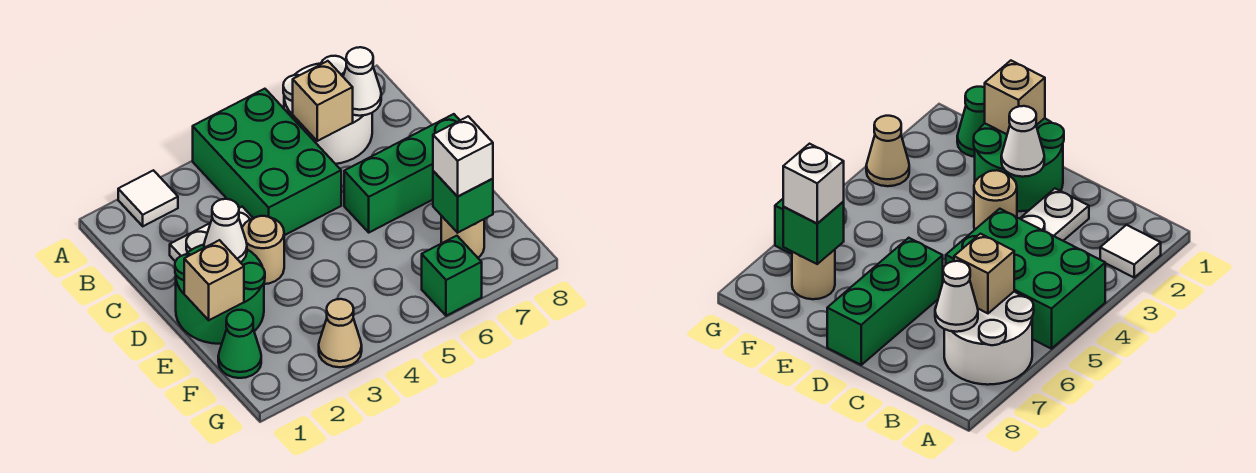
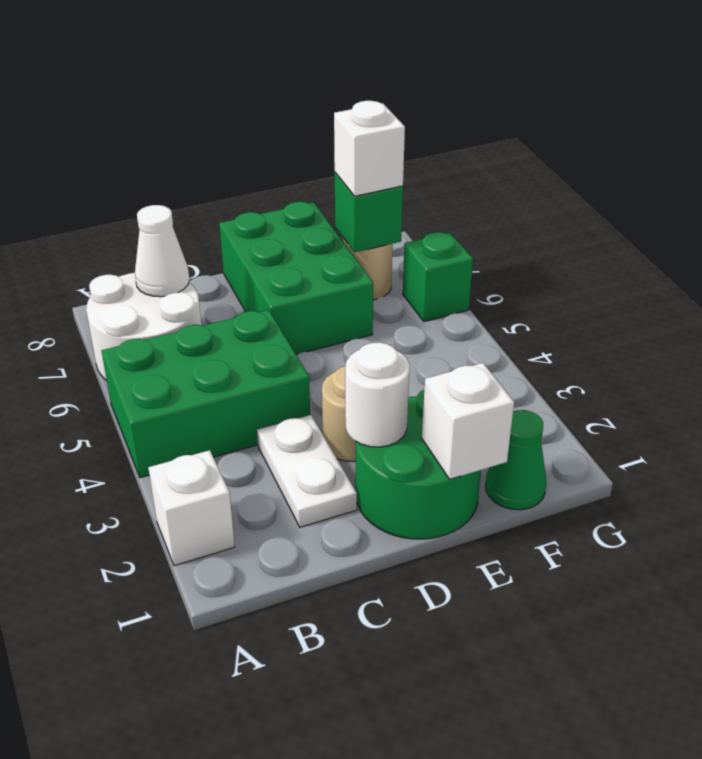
white tile A2 level 1 -> white brick A2 level 1
tan brick B6 level 2 -> none
white cone D2 level 2 -> white round brick D2 level 2
green brick D6:D8 level 1 -> green brick D6:E8 level 1
tan brick E1 level 2 -> white brick E1 level 2
tan cone G3 level 1 -> none

